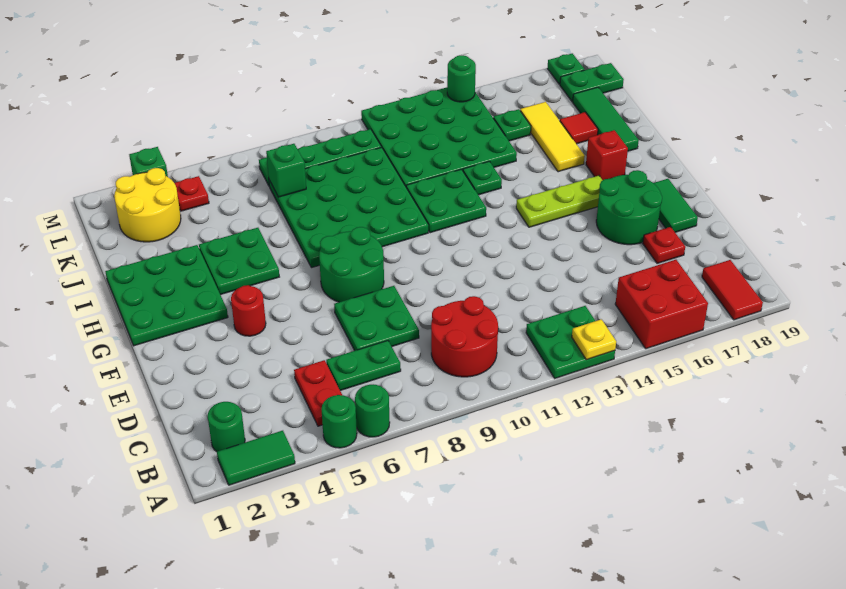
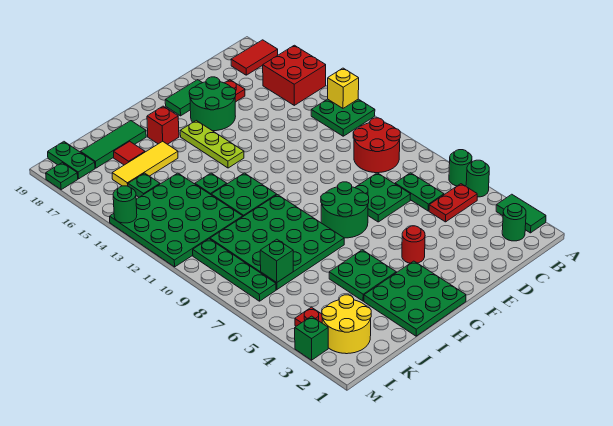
yellow plate A13 level 2 -> yellow brick A13 level 2

